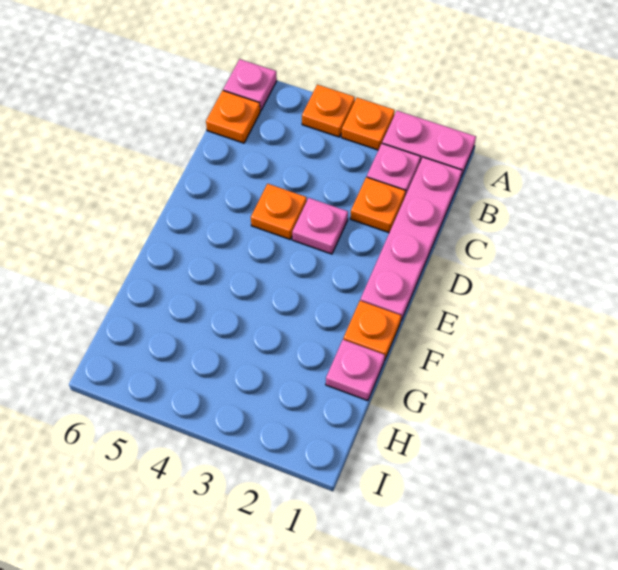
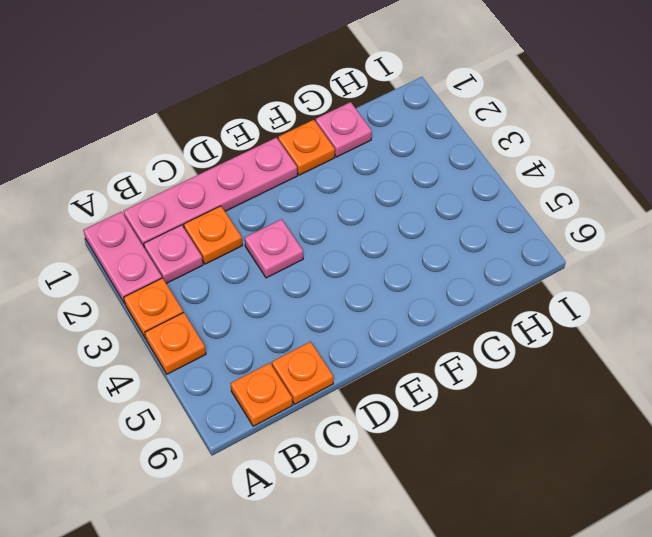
pink plate A6 level 1 -> none
orange plate D4 level 1 -> orange plate C6 level 1

